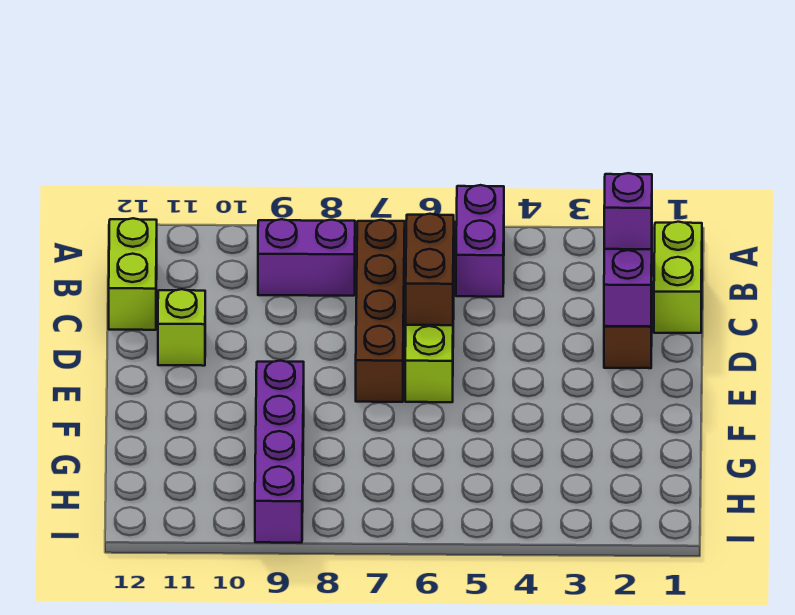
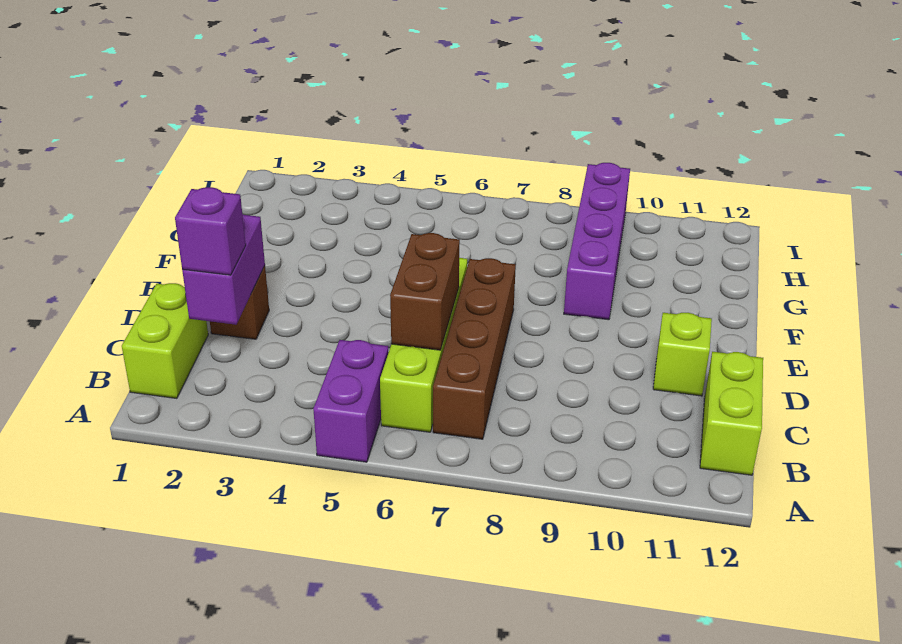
purple brick B8:B9 level 1 -> none

